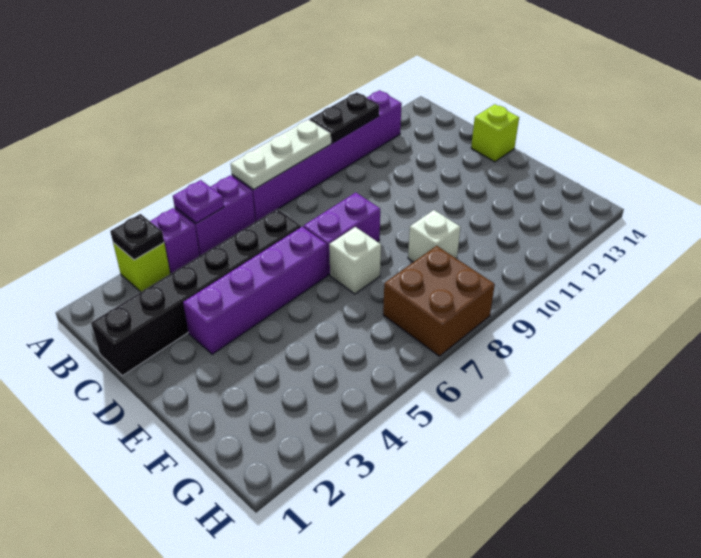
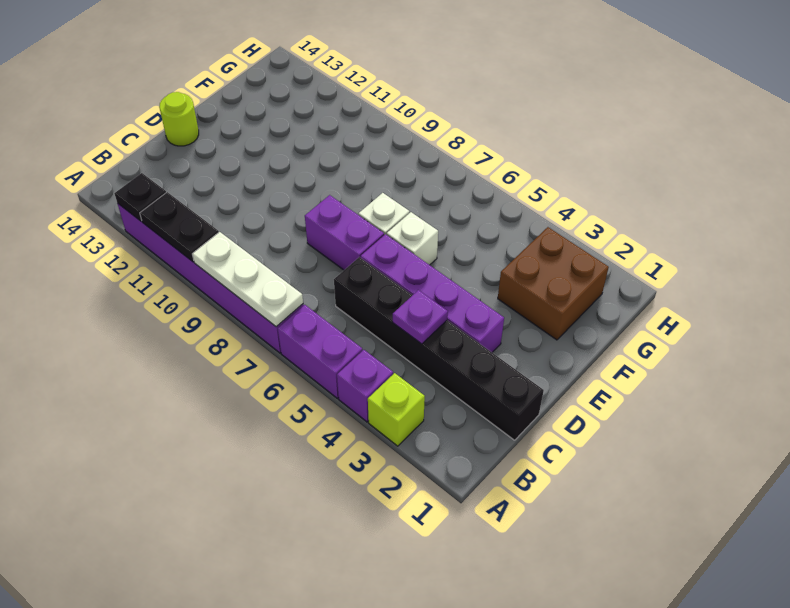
black plate A3 level 2 -> black plate A12 level 2
purple plate A5 level 2 -> purple plate C4 level 2
lime brick D14 level 1 -> lime round brick D14 level 1
white brick F9 level 1 -> white brick E6 level 1
brown brick G7:H8 level 1 -> brown brick F2:G3 level 1

